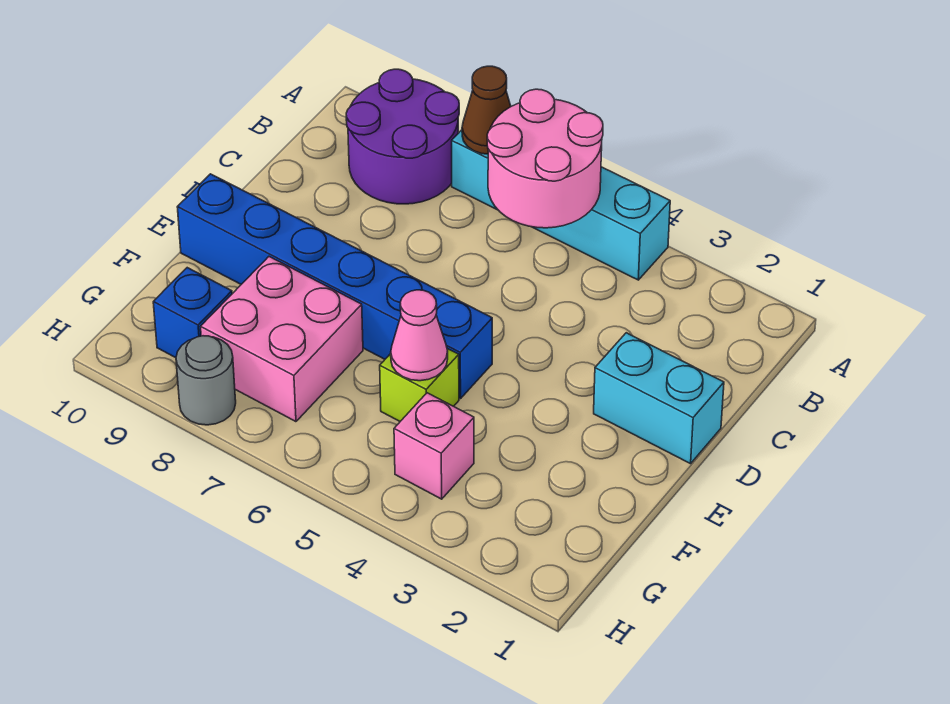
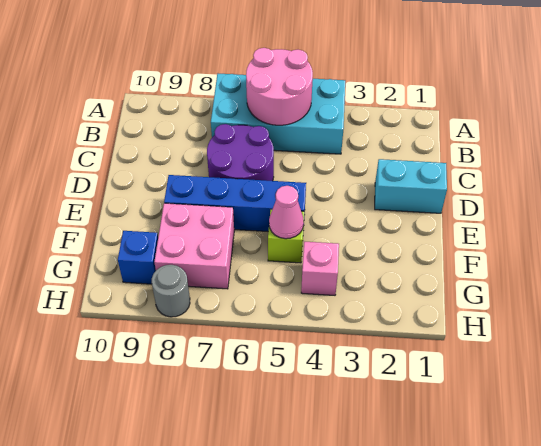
cyan brick A4:A7 level 1 -> cyan brick A4:B7 level 1
brown cone A7 level 2 -> none
purple round brick A8:B9 level 1 -> purple round brick C6:D7 level 1
blue brick E5:E10 level 1 -> blue brick E5:E8 level 1

